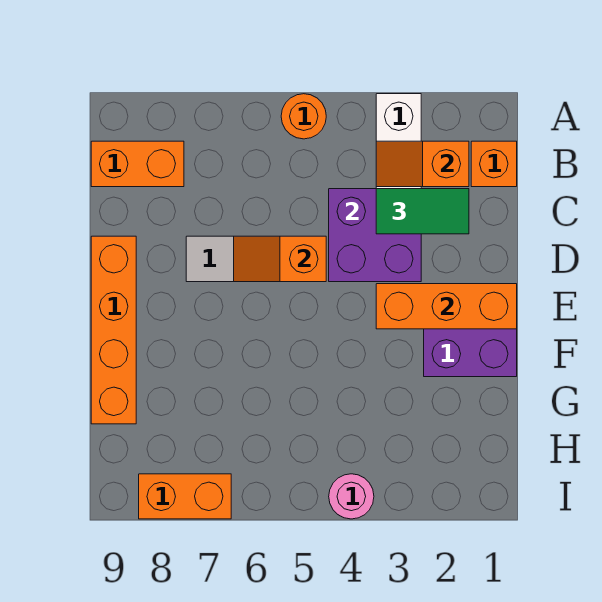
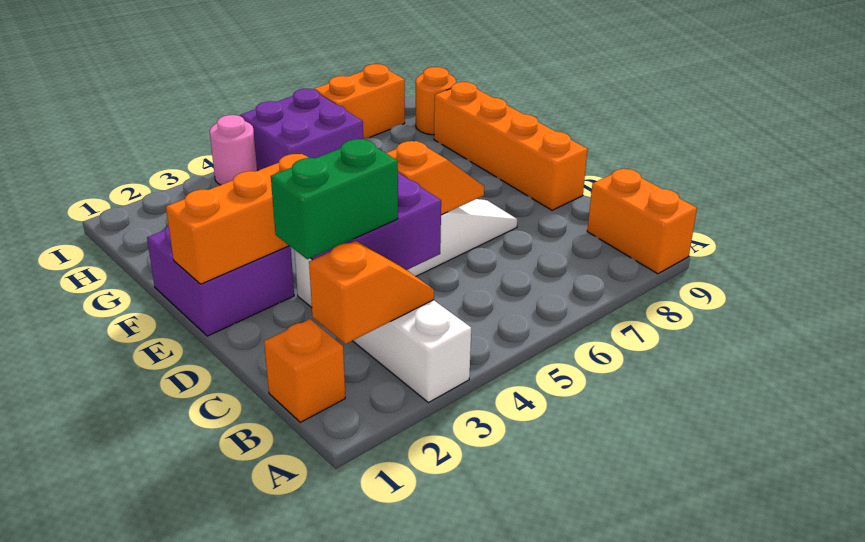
orange round brick A5 level 1 -> orange round brick H9 level 1
orange brick B8:B9 level 1 -> orange brick A9:B9 level 1
green tile C2:C3 level 3 -> green brick C2:C3 level 3
none -> purple brick H5:I6 level 1

